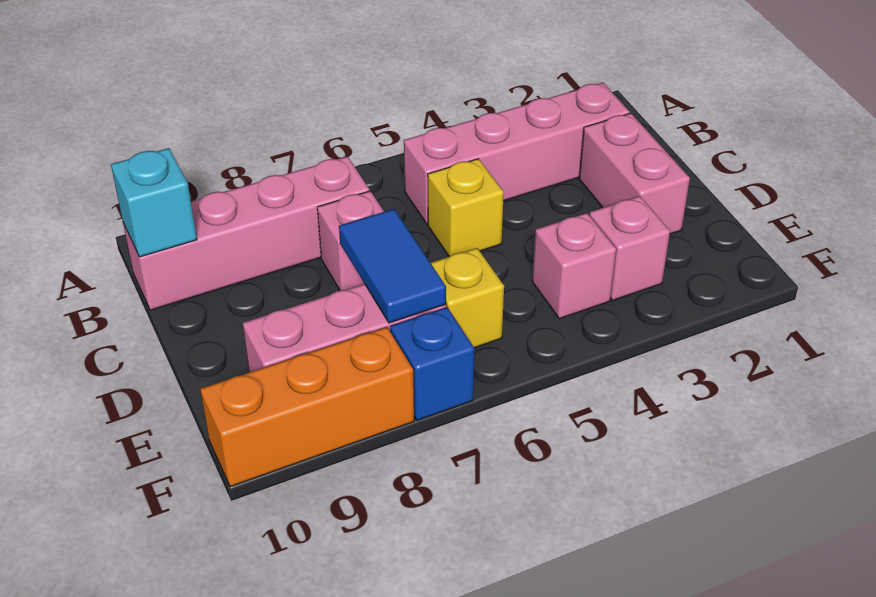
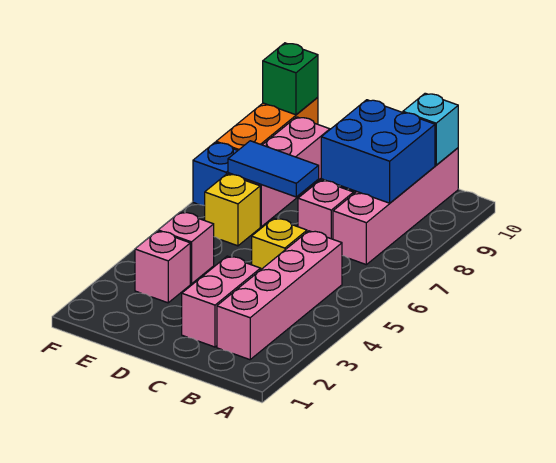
none -> blue brick B8:C9 level 2
pink brick C2:D2 level 1 -> pink brick C2:C3 level 1
none -> green brick F10 level 2

